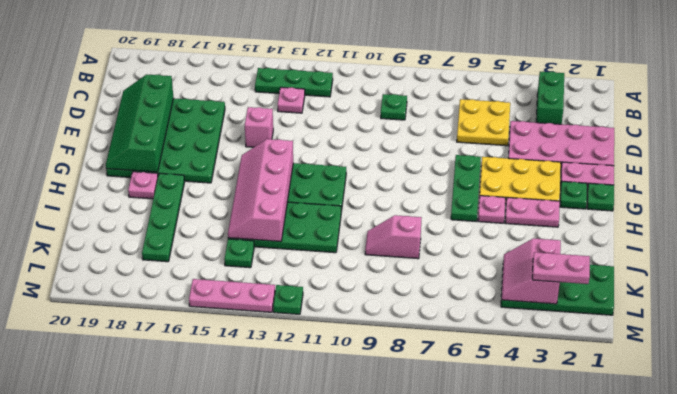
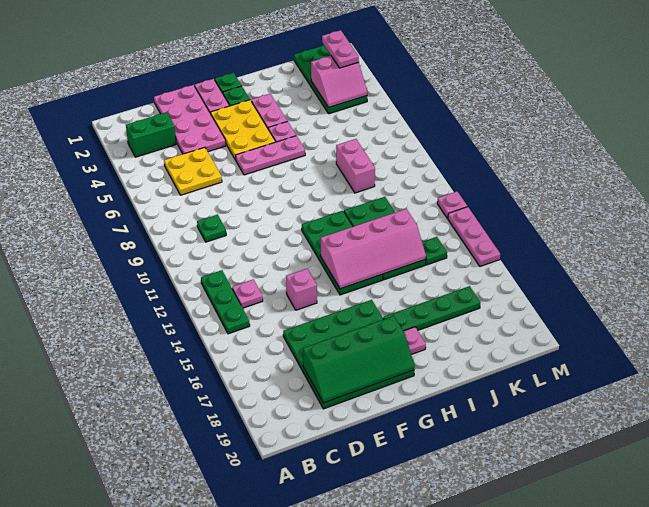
green plate F6:H6 level 1 -> pink plate F6:H6 level 1
pink slope J8:J9 level 1 top 8 -> pink brick J8:J9 level 1
green plate M12 level 1 -> pink plate M12 level 1

